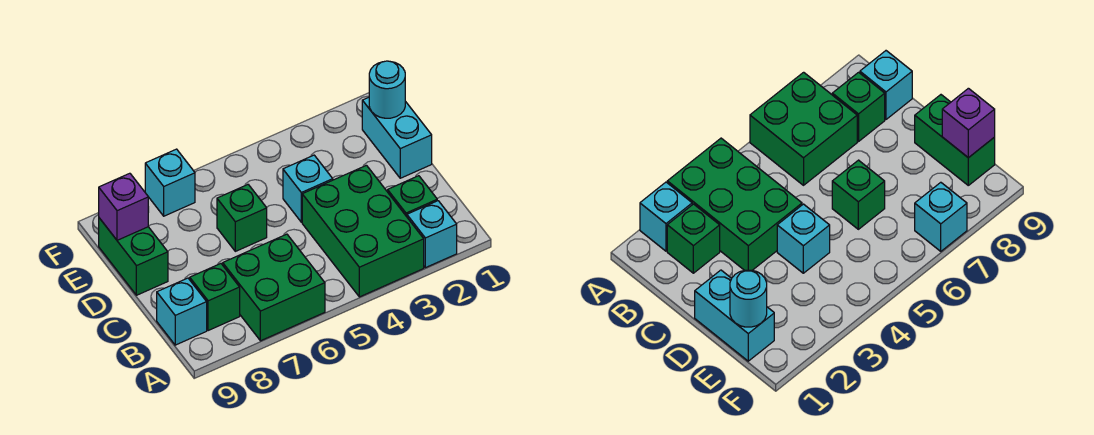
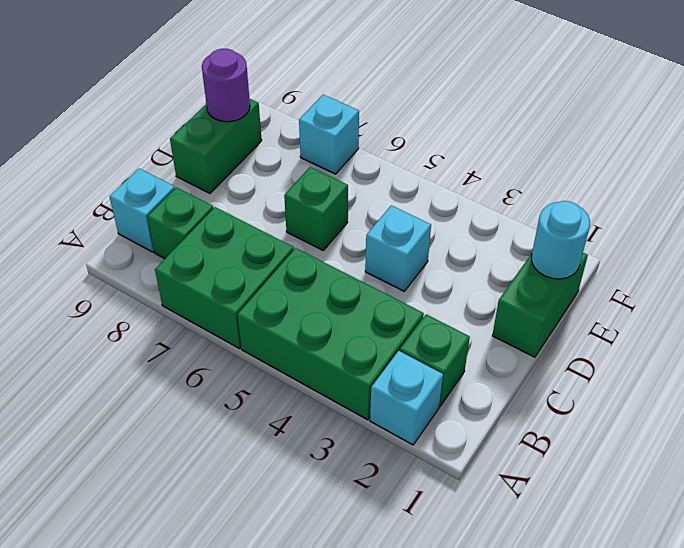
green brick A3:C4 level 1 -> green brick A3:B5 level 1
cyan brick D1:E1 level 1 -> green brick D1:E1 level 1
purple brick E9 level 2 -> purple round brick E9 level 2

